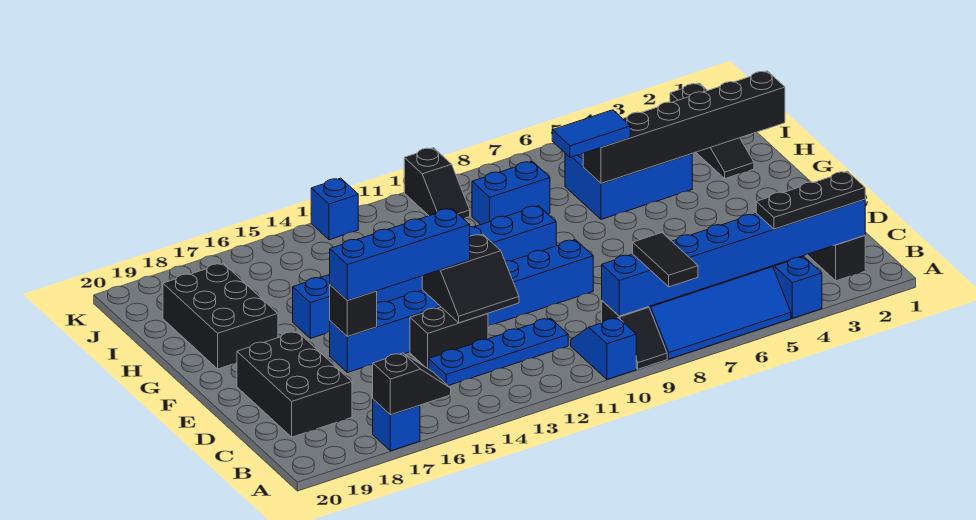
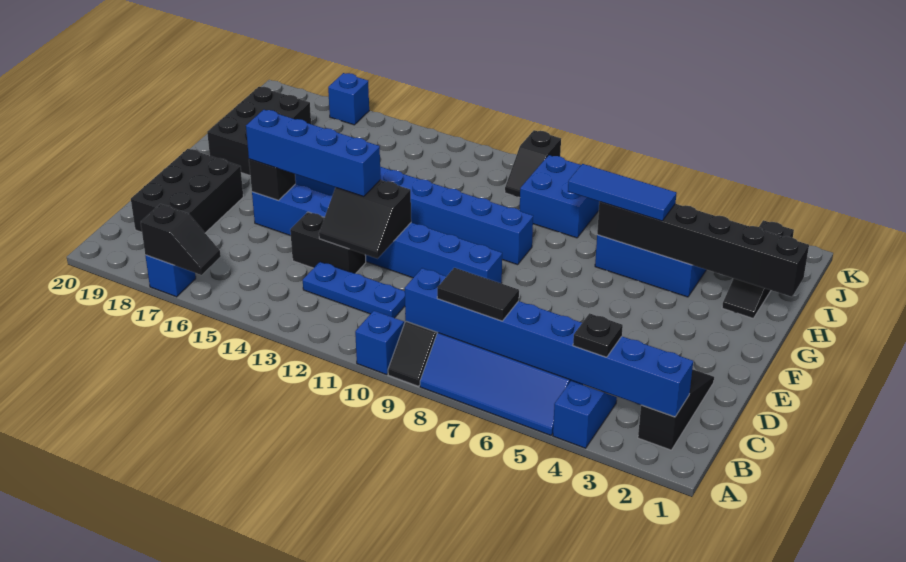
black tile A8:B8 level 3 -> black tile B7:B8 level 3
black plate B2:B4 level 3 -> black plate B4 level 3
blue plate C11:C14 level 1 -> blue plate C11:C13 level 1
blue tile H6:H7 level 3 -> blue tile H5:H7 level 3
blue brick I8:I9 level 1 -> blue brick I8:J9 level 1
blue brick K13 level 1 -> blue brick K17 level 1

